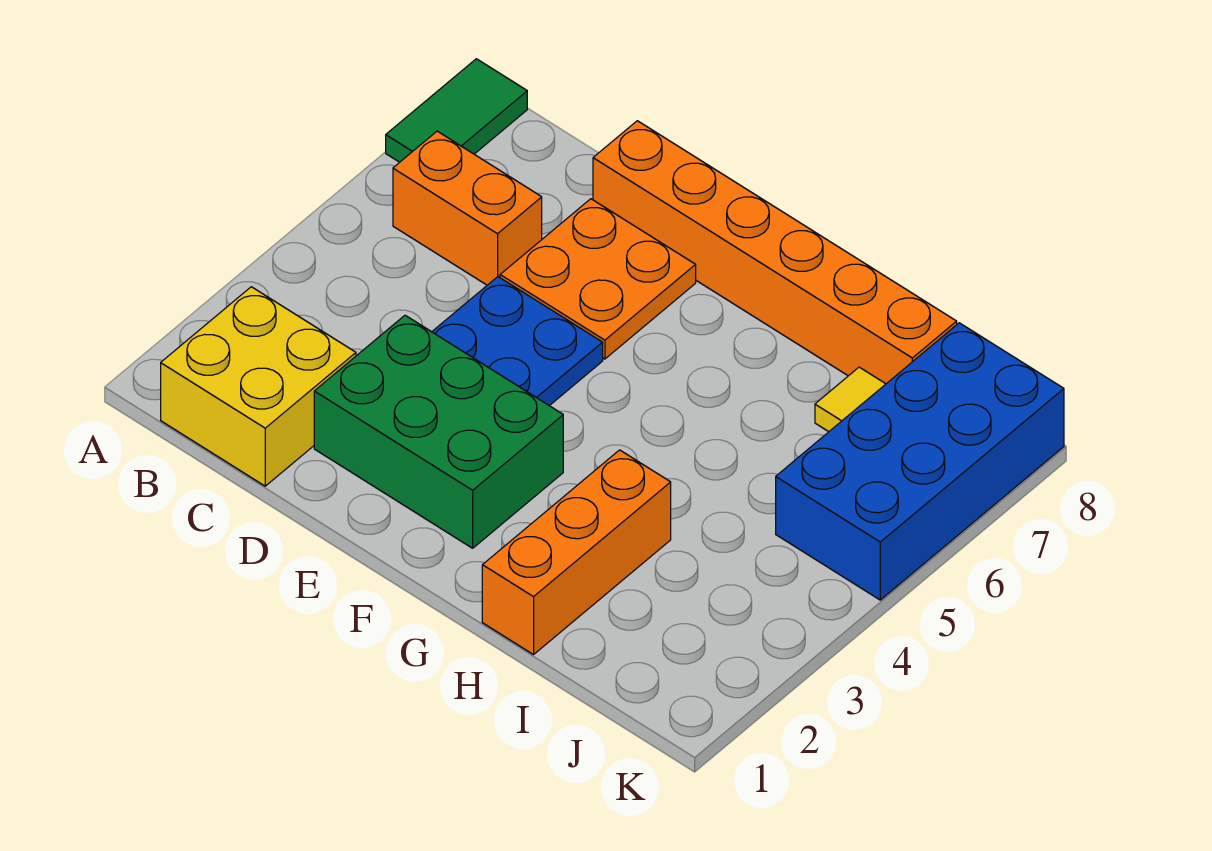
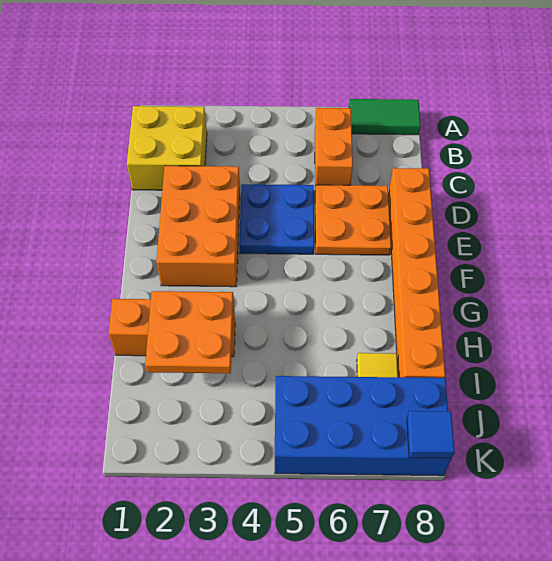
green brick D2:F3 level 1 -> orange brick D2:F3 level 1
none -> orange plate H2:I3 level 2
none -> blue tile K8 level 2

